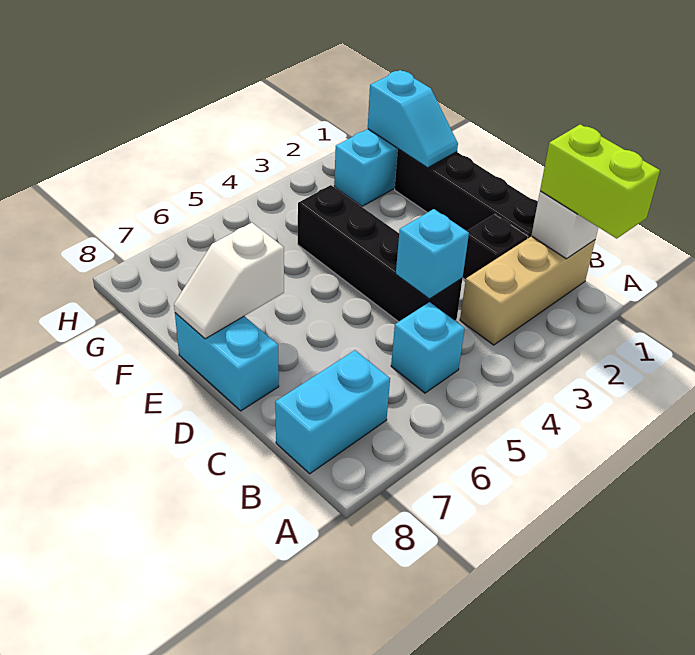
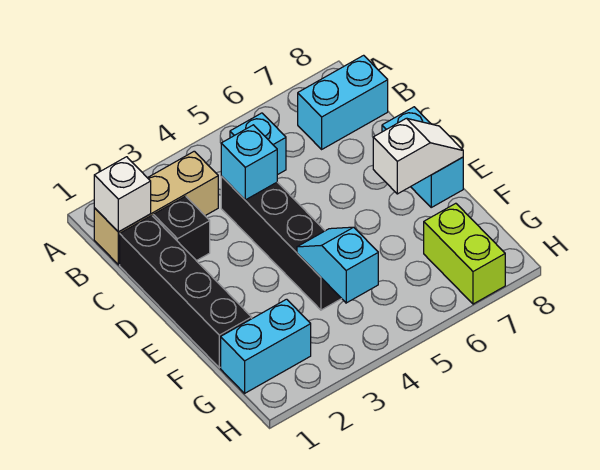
lime brick A1:B1 level 3 -> lime brick G7:H7 level 1
cyan slope F1:G1 level 2 top G -> cyan slope F4:G4 level 2 top G

